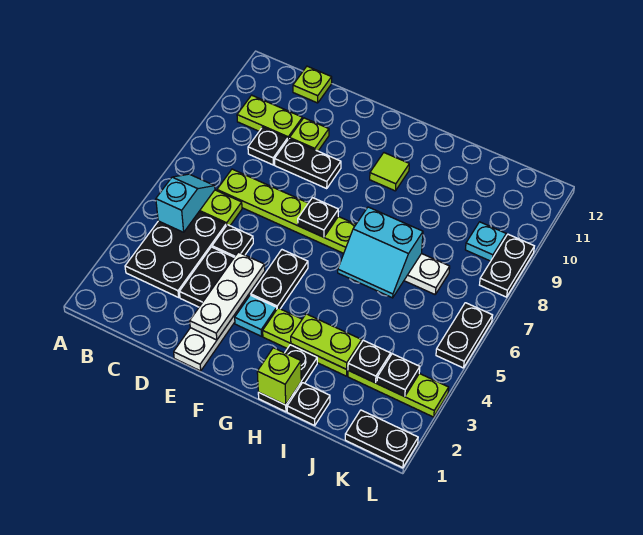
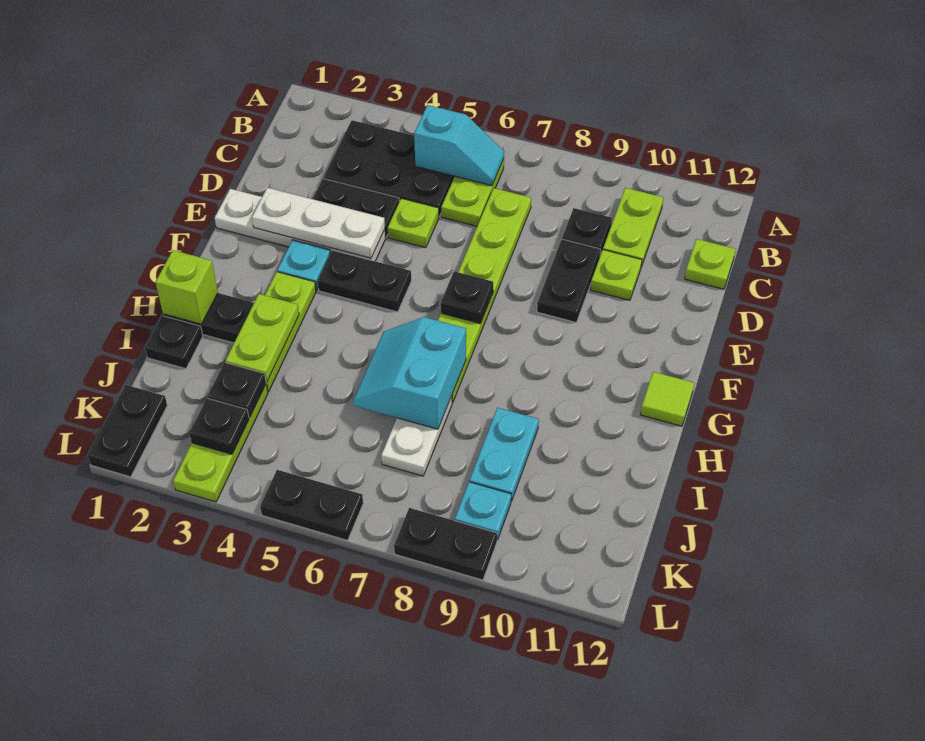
black plate D5 level 1 -> lime plate D5 level 1
lime tile G10 level 1 -> lime tile G12 level 1
none -> cyan plate I9:J9 level 1

